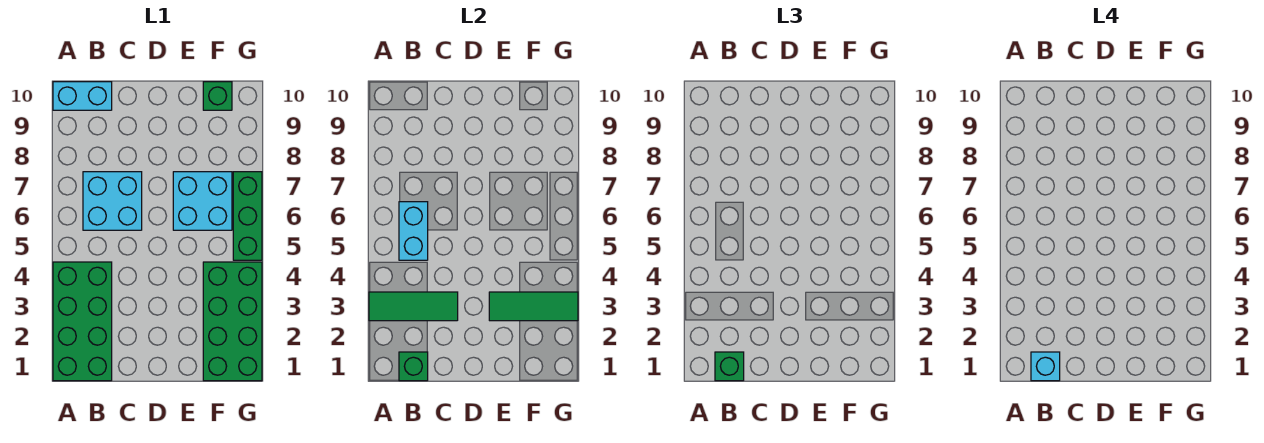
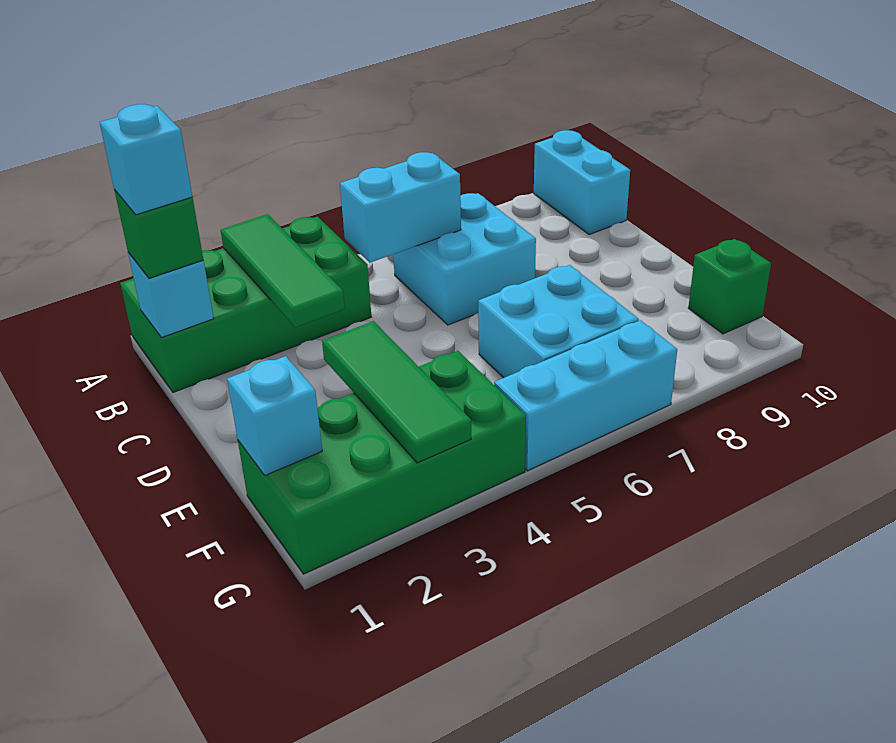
green brick B1 level 2 -> cyan brick B1 level 2
none -> cyan brick F1 level 2
green brick G5:G7 level 1 -> cyan brick G5:G7 level 1

